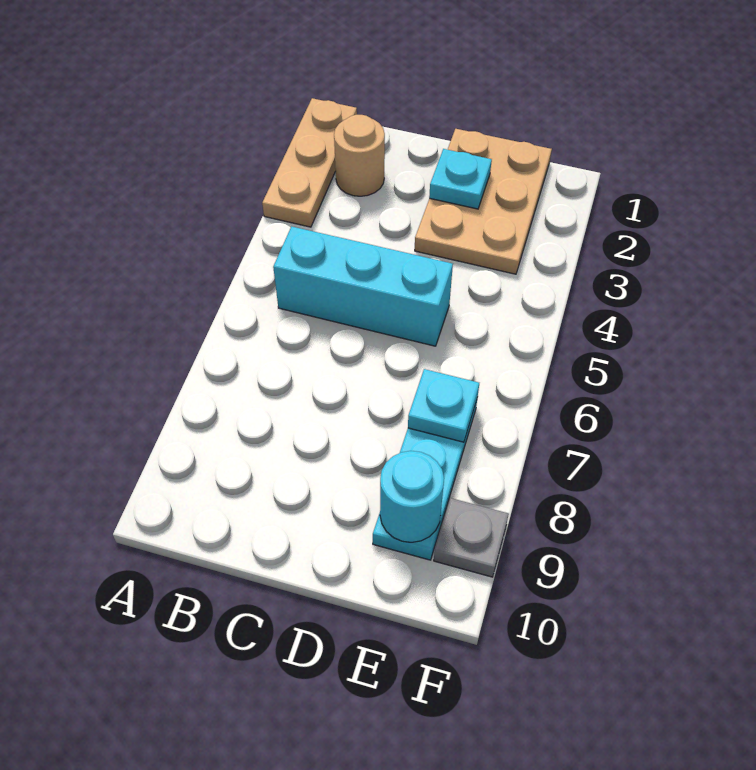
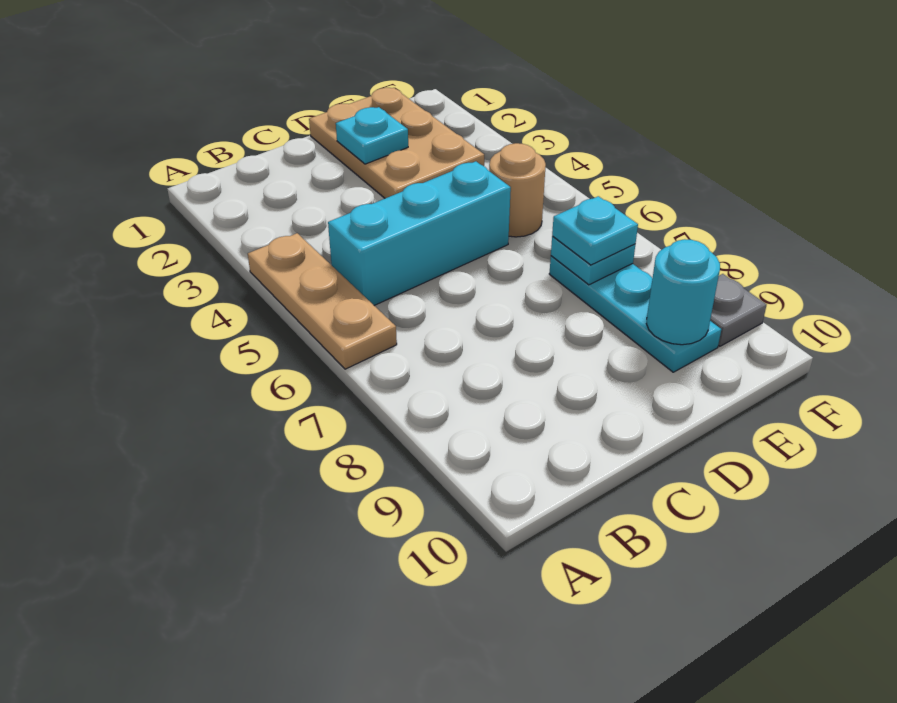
tan plate A1:A3 level 1 -> tan plate A4:A6 level 1
tan round brick B2 level 1 -> tan round brick E5 level 1
none -> cyan plate E7 level 3

